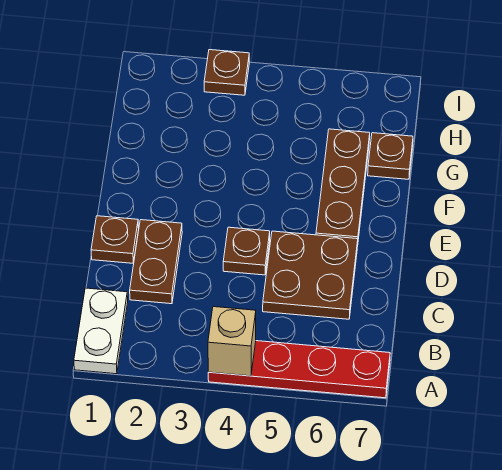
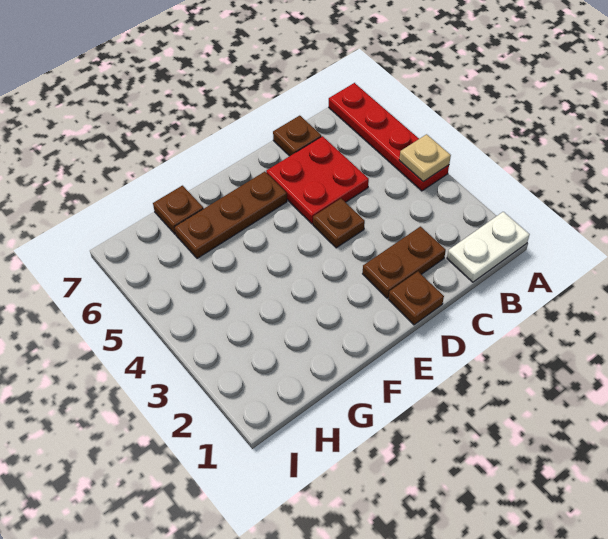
tan brick A4 level 2 -> tan plate A4 level 2
brown plate C5:D6 level 1 -> red plate C5:D6 level 1
brown plate I3 level 1 -> brown plate C7 level 1

